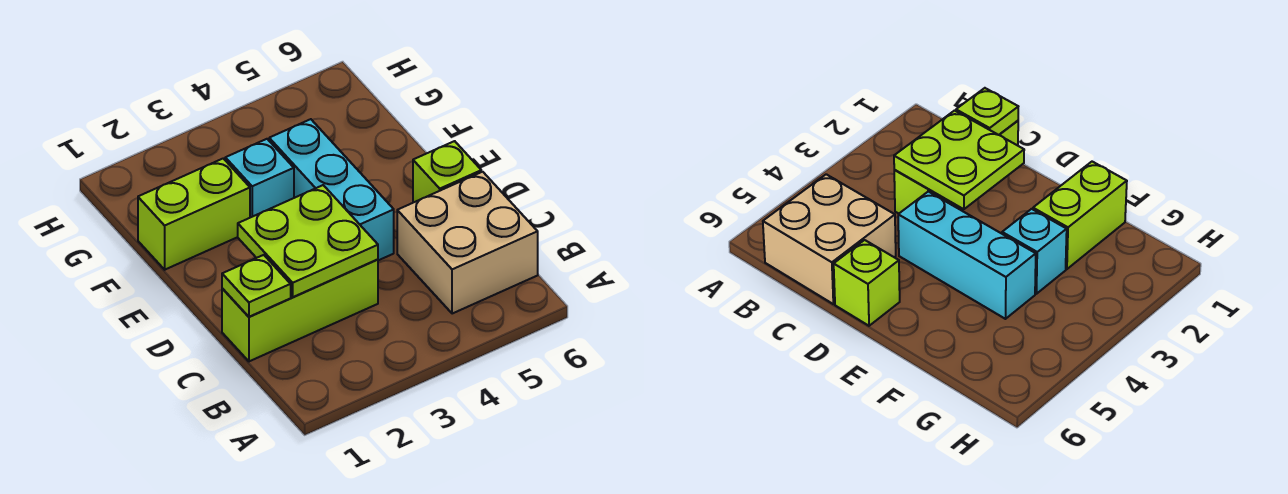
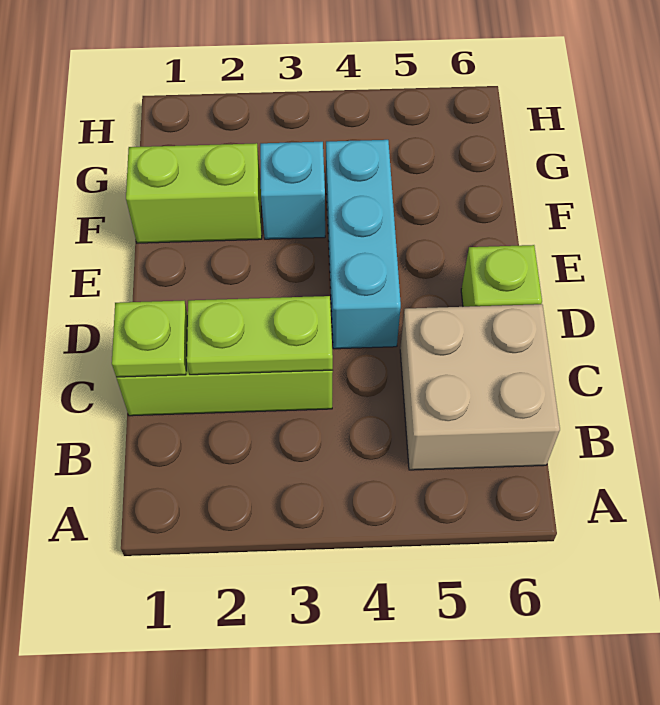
lime plate C2:D3 level 2 -> lime plate C2:C3 level 2

